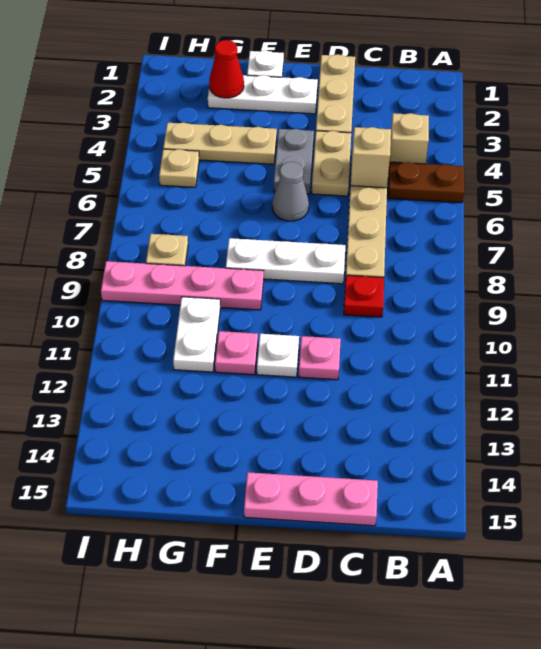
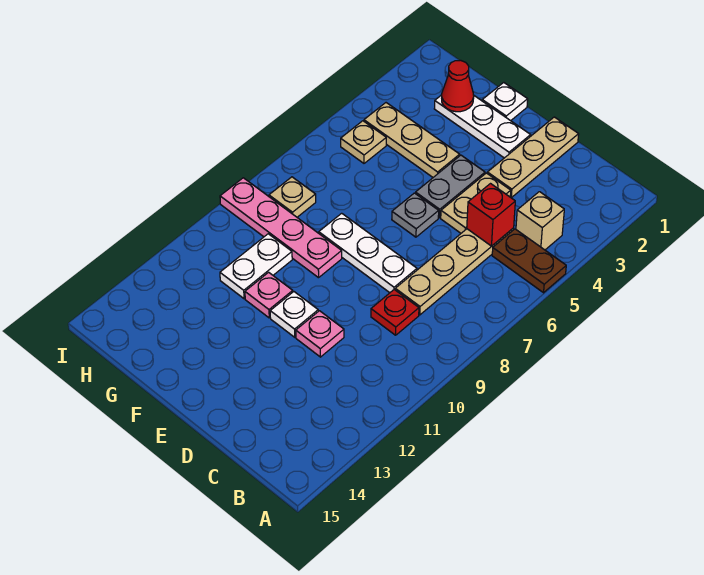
tan brick C5 level 2 -> red brick C5 level 2
pink plate C15:E15 level 1 -> none
grey cone E6 level 1 -> grey plate E6 level 1

